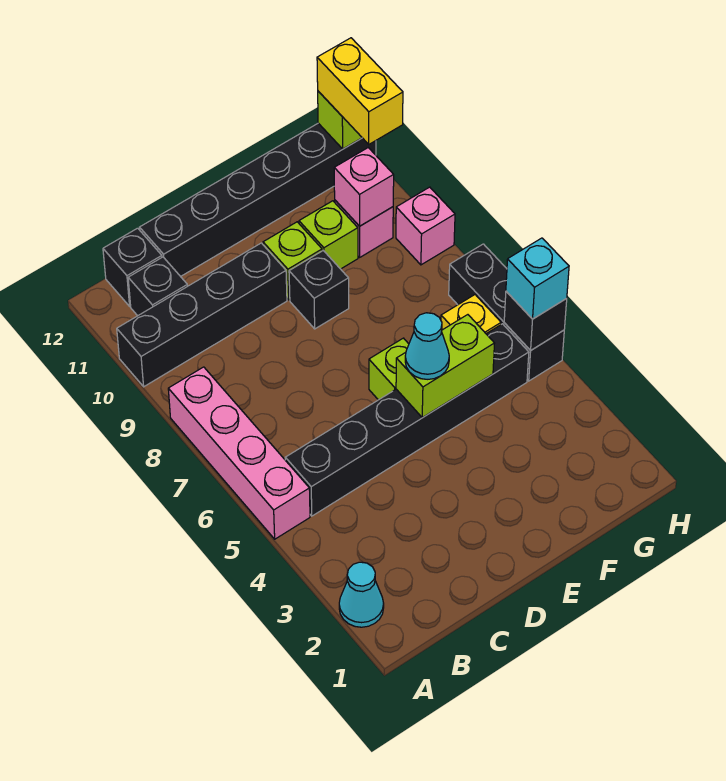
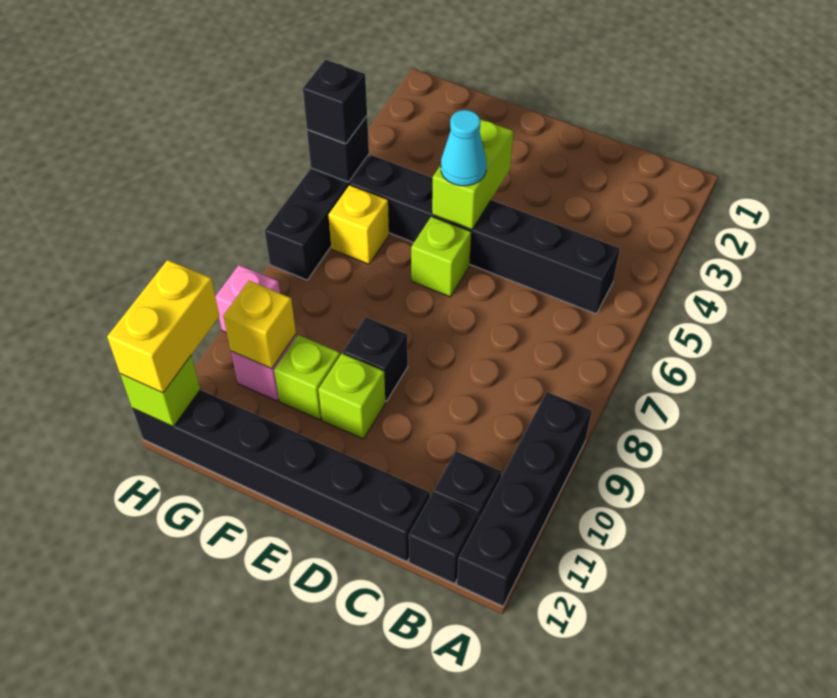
cyan cone A2 level 1 -> none
pink brick A5:A8 level 1 -> none
black brick A10:D10 level 1 -> black brick A9:A12 level 1
lime brick E5:F5 level 2 -> lime brick E4:E5 level 2
pink brick G10 level 2 -> yellow brick G10 level 2
cyan brick H5 level 3 -> black brick H5 level 3

